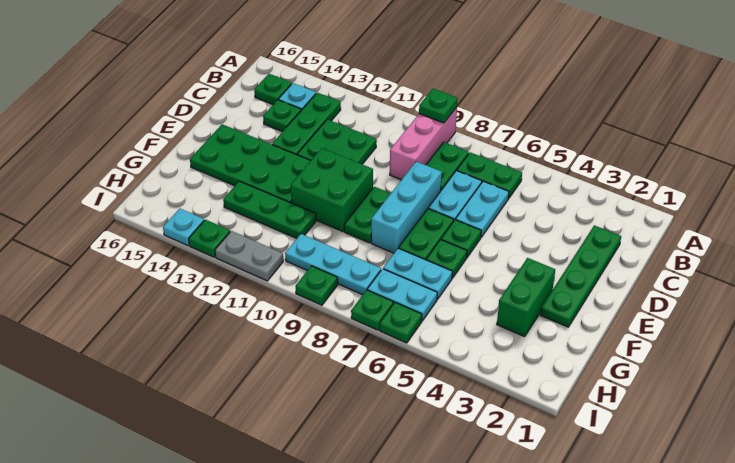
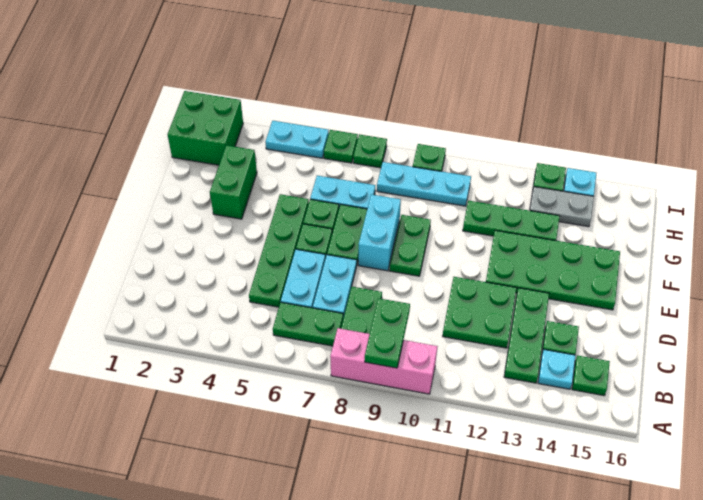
pink brick A9:C9 level 1 -> pink brick A8:A10 level 1
green plate A9 level 2 -> green plate A9:B9 level 2
green plate C2:F2 level 1 -> green plate C5:F5 level 1
cyan brick D8:F8 level 1 -> cyan brick E8:F8 level 1
green brick E10:F11 level 1 -> green brick H1:I2 level 1
cyan plate H6:H7 level 1 -> cyan plate I4:I5 level 1
grey plate I11:I12 level 1 -> grey plate H13:H14 level 1

